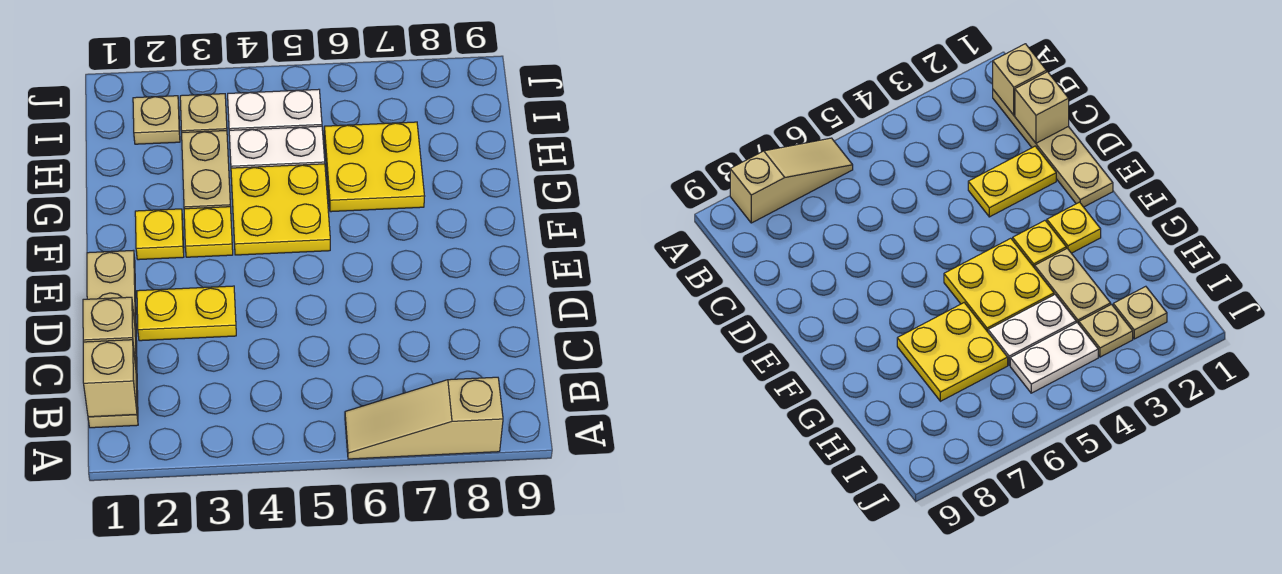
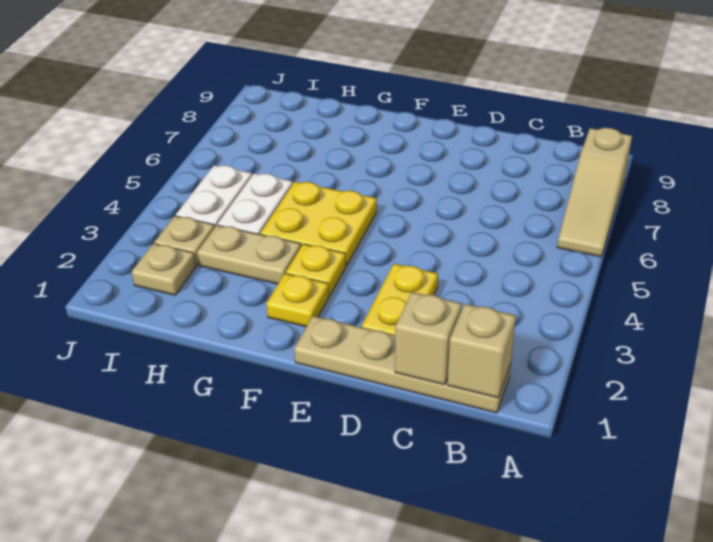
yellow plate G6:H7 level 1 -> none

